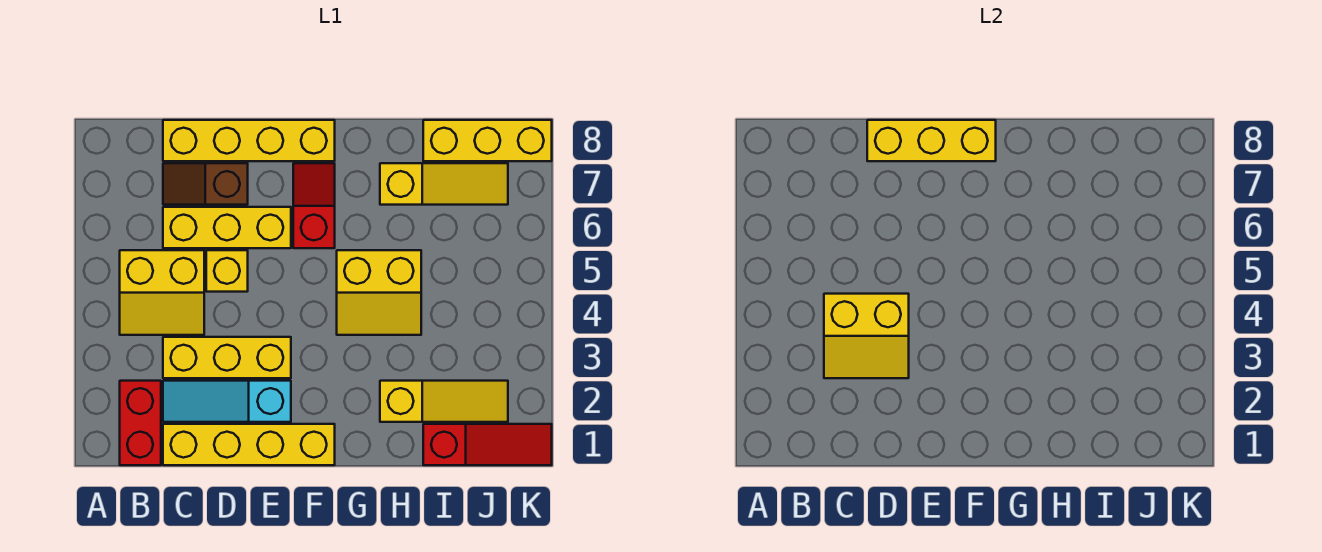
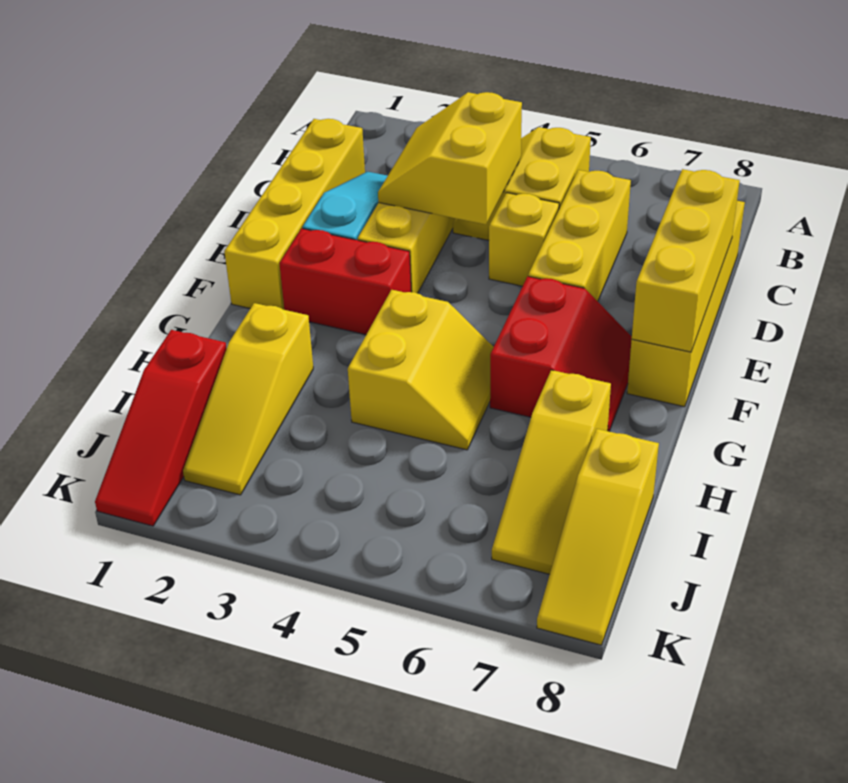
red brick B1:B2 level 1 -> red brick F2:F3 level 1
brown slope C7:D7 level 1 top D -> none
red slope F6:F7 level 1 top 6 -> red slope F6:G7 level 1 top 6
yellow slope G4:H5 level 1 top 5 -> yellow slope G4:H5 level 1 top 4
yellow brick I8:K8 level 1 -> yellow slope I8:K8 level 1 top I

